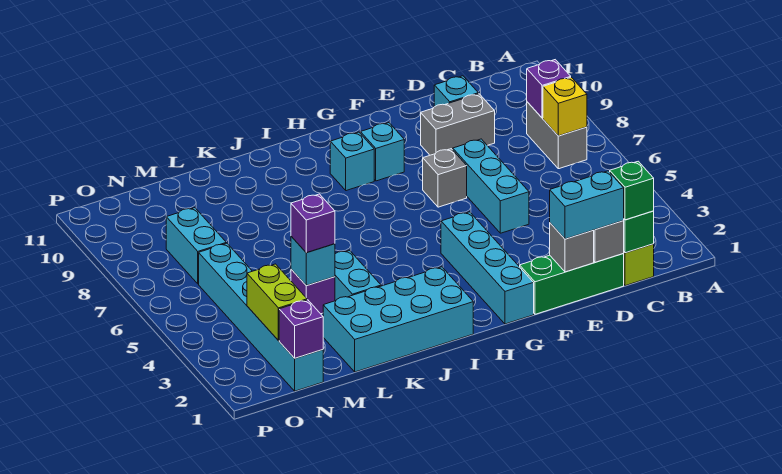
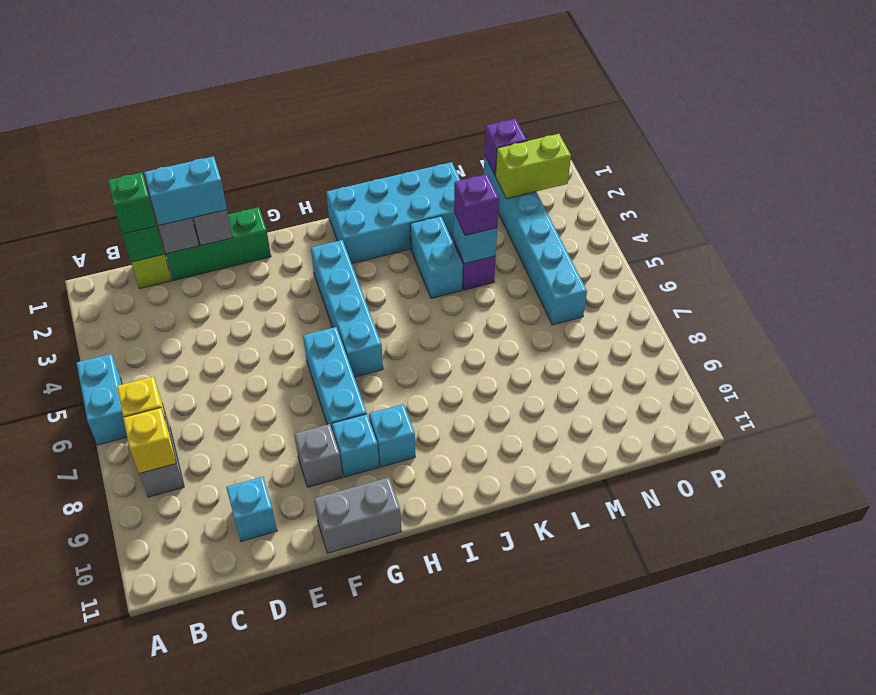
purple brick B8 level 2 -> yellow brick B8 level 2
grey brick D9:E9 level 1 -> grey brick F11:G11 level 1
cyan brick E5:E7 level 1 -> cyan brick G6:G8 level 1
grey brick F7 level 1 -> grey brick F9 level 1
cyan brick G1:G4 level 1 -> cyan brick H3:H6 level 1
lime brick N2:N3 level 2 -> lime brick N2:O2 level 2
cyan brick N7:N8 level 1 -> cyan brick A5:A6 level 1

